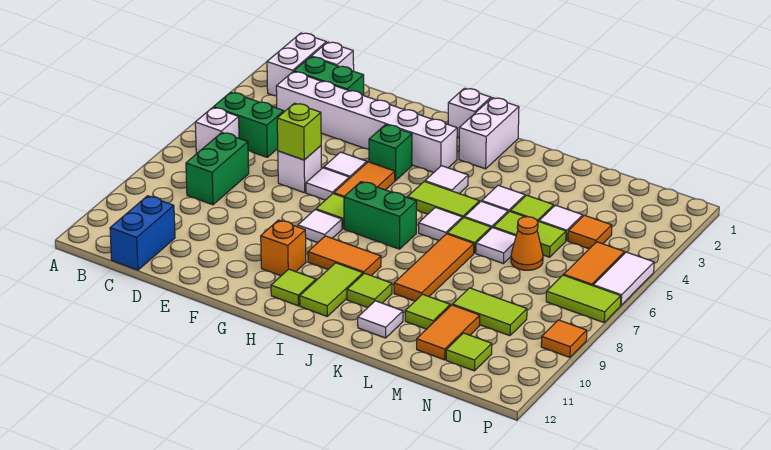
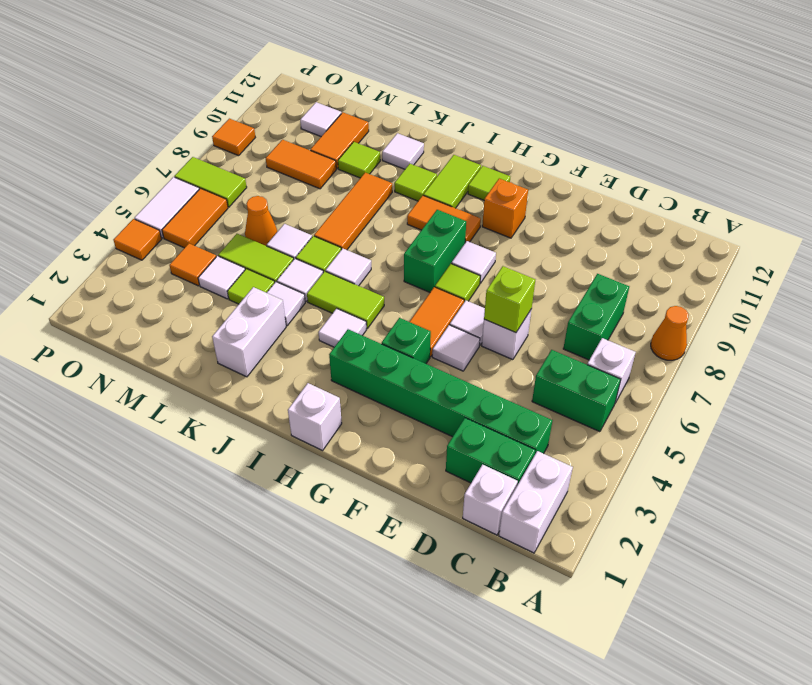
none -> orange cone A8 level 1
white brick C3:H3 level 1 -> green brick C3:H3 level 1
blue brick C11:C12 level 1 -> none
green brick H7:I7 level 1 -> green brick H7:H8 level 1
white brick I1:I2 level 1 -> white brick K2:K3 level 1
lime tile M9:N9 level 1 -> orange tile M9:N9 level 1
lime tile N11 level 1 -> white tile N11 level 1
none -> orange tile P4 level 1

